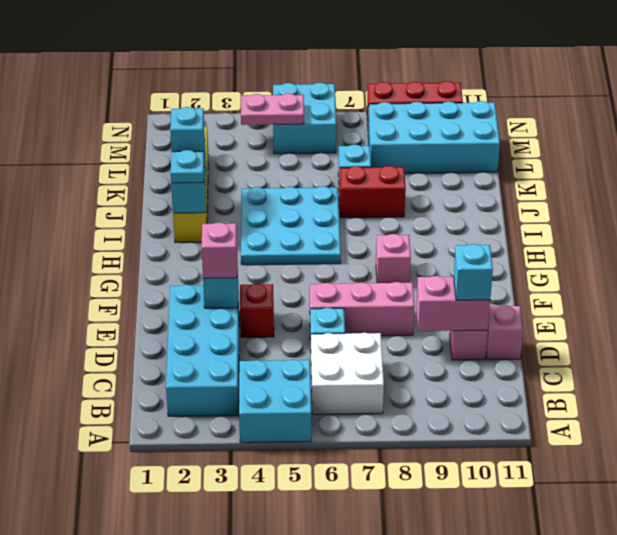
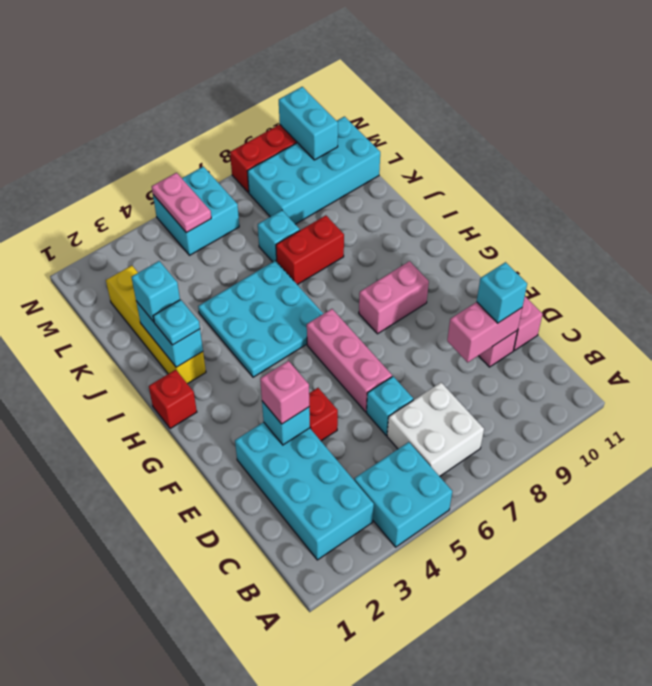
pink brick E6:E8 level 1 -> pink brick E6:G6 level 1
pink brick G8 level 1 -> pink brick G8:G9 level 1
none -> red brick H1 level 1
pink plate M4:M5 level 2 -> pink plate M5:N5 level 2
none -> cyan brick M10:N10 level 2

